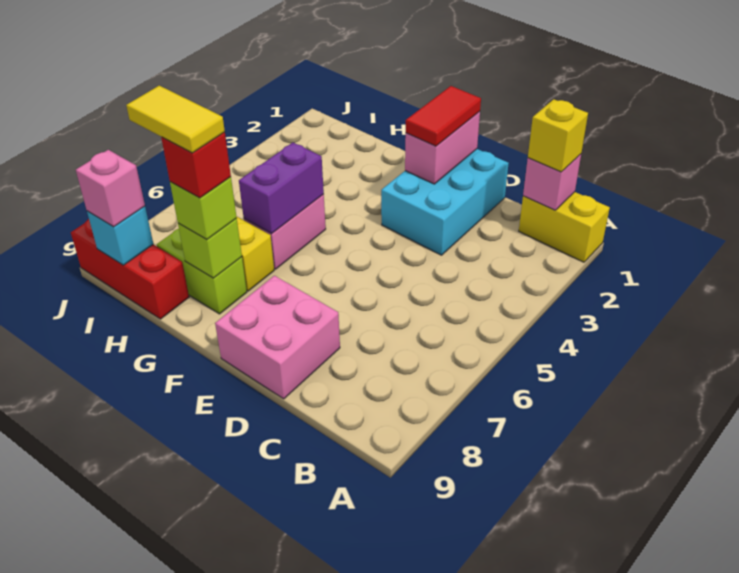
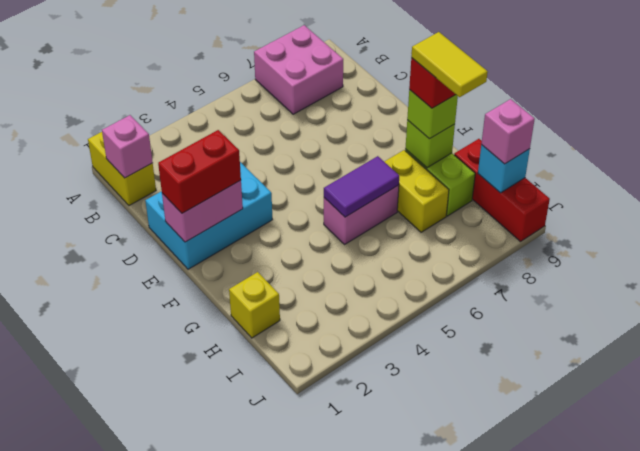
yellow brick B1 level 3 -> yellow brick H1 level 1
pink brick D8:E9 level 1 -> pink brick A7:B8 level 1
red tile E1:E2 level 3 -> red brick E1:E2 level 3
purple brick G5:G6 level 2 -> purple tile G5:G6 level 2

